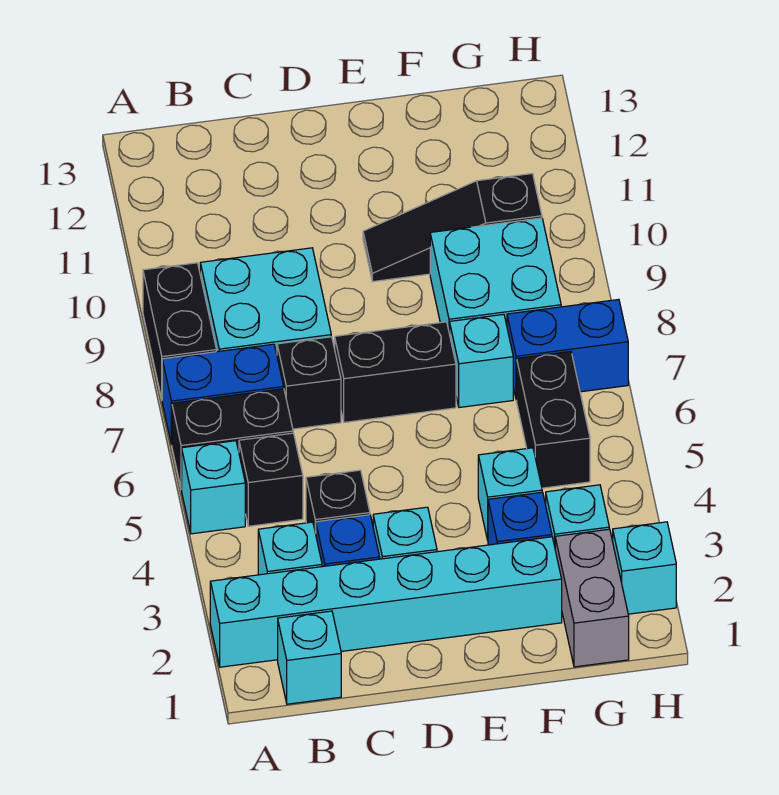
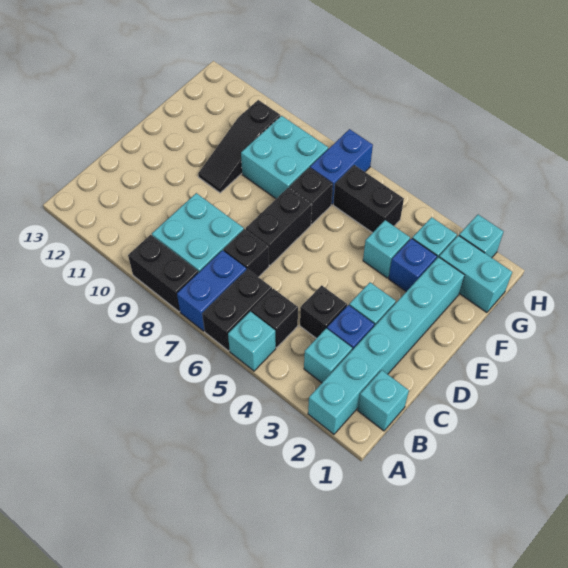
cyan brick F7 level 1 -> black brick F7 level 1
grey brick G1:G2 level 1 -> cyan brick G1:G2 level 1

